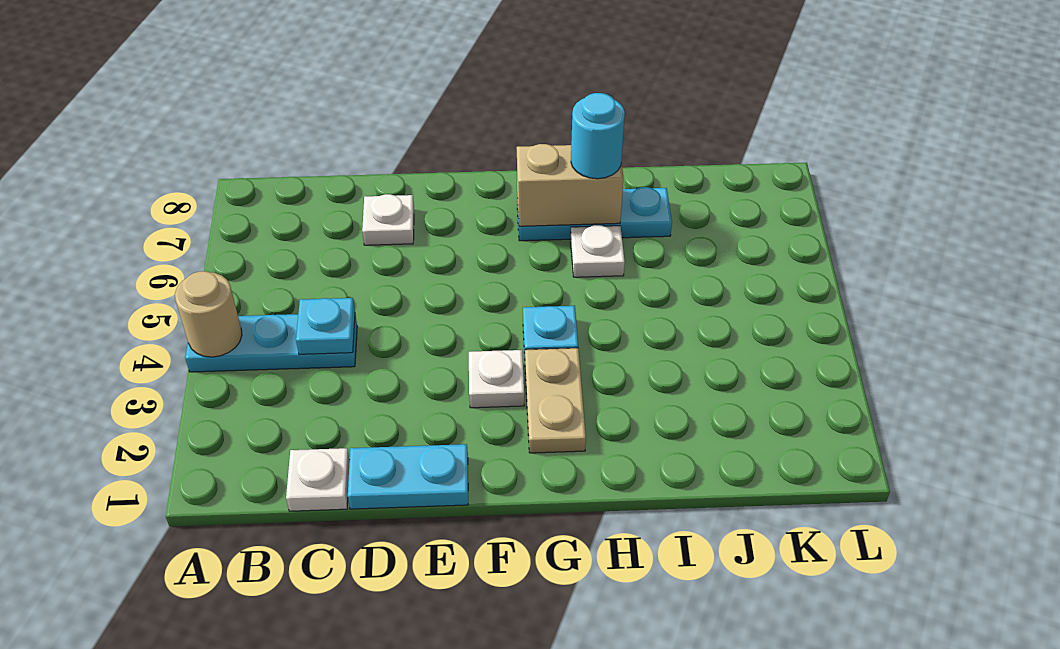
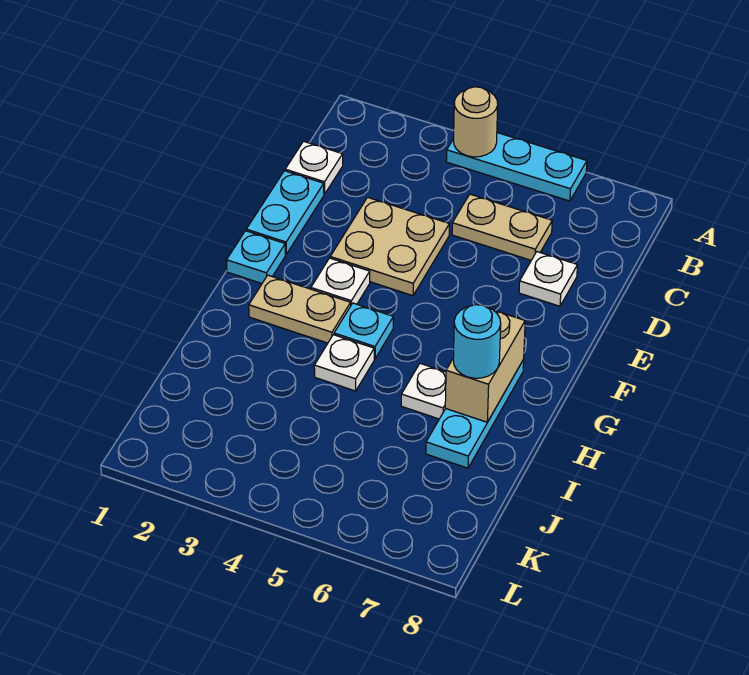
cyan plate A4:C4 level 1 -> cyan plate A4:A6 level 1
cyan plate C4 level 2 -> cyan plate F1 level 1
none -> tan plate C5:C6 level 1
none -> tan plate D3:E4 level 1
none -> white plate H4 level 1

